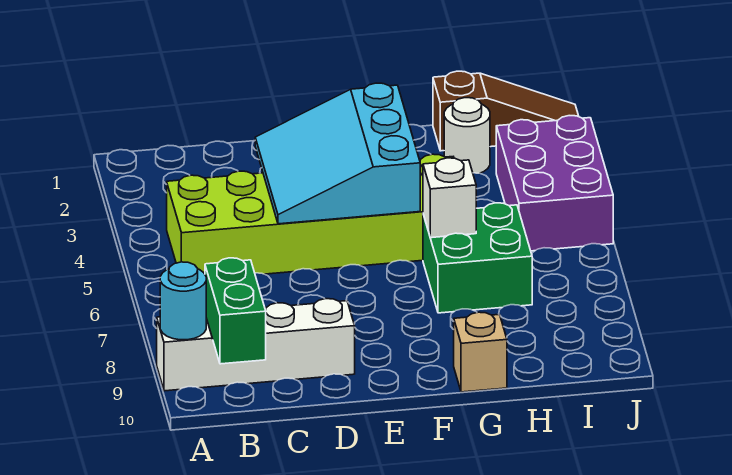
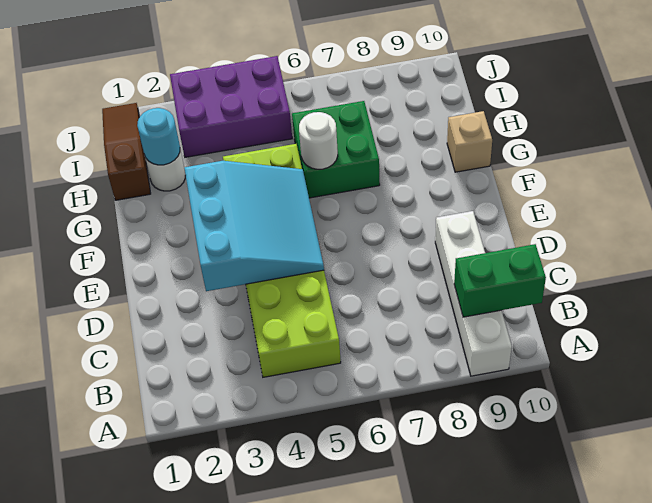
cyan round brick A9 level 2 -> cyan round brick H2 level 2
cyan slope D3:F5 level 2 top F -> cyan slope D3:F5 level 2 top 3
white brick G6 level 2 -> white round brick G6 level 2

